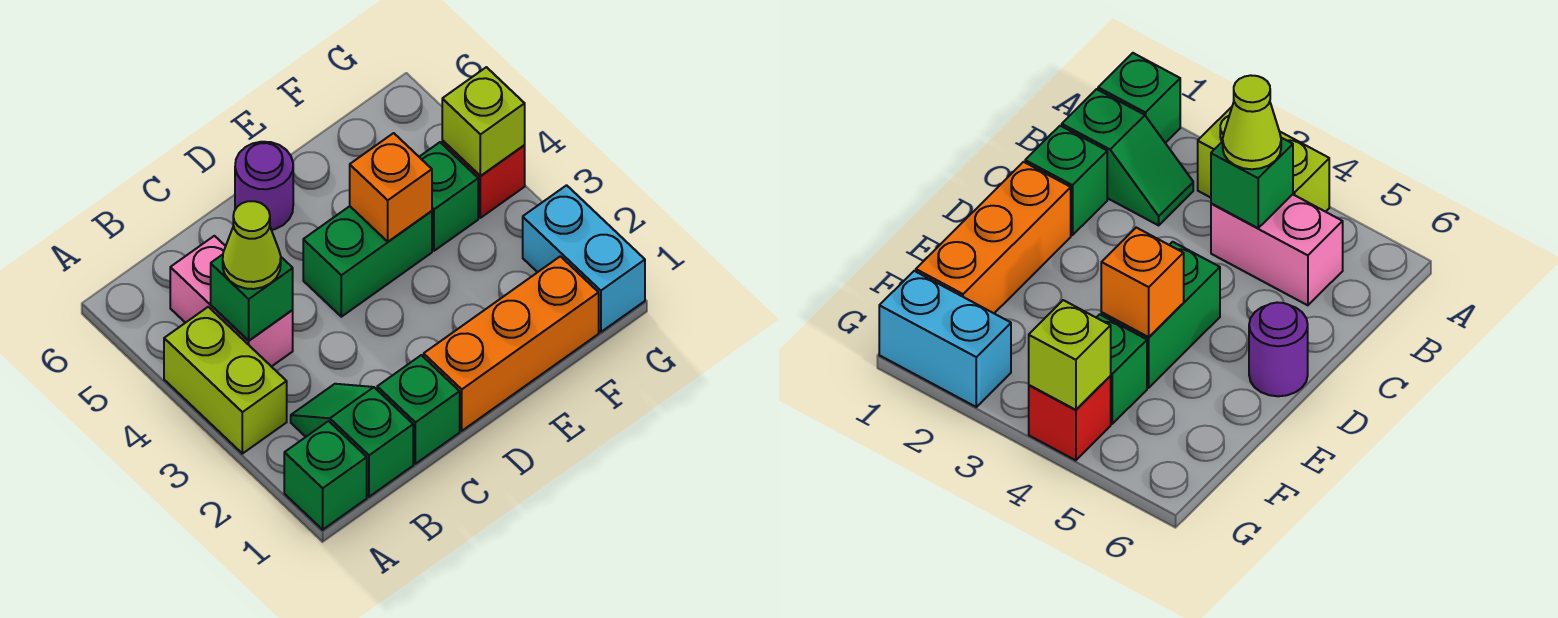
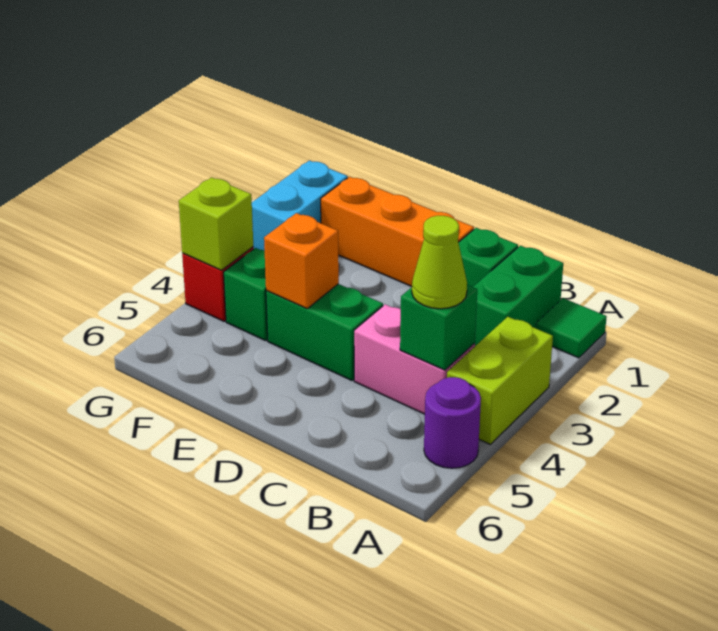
green brick A1 level 1 -> green tile A1 level 1
green slope B1:B2 level 1 top 1 -> green brick B1:B2 level 1
pink brick B4:B5 level 1 -> pink brick B4:C4 level 1
purple round brick D6 level 1 -> purple round brick A5 level 1

